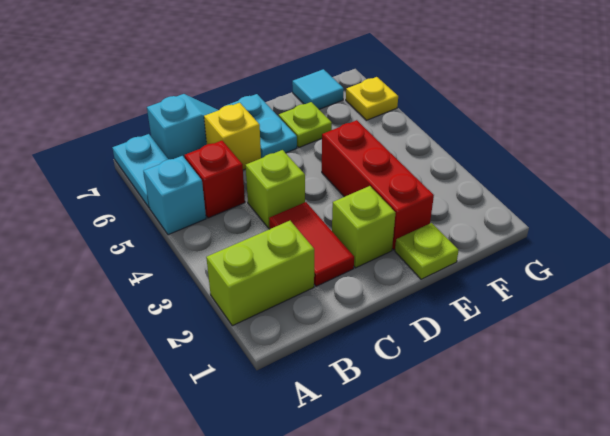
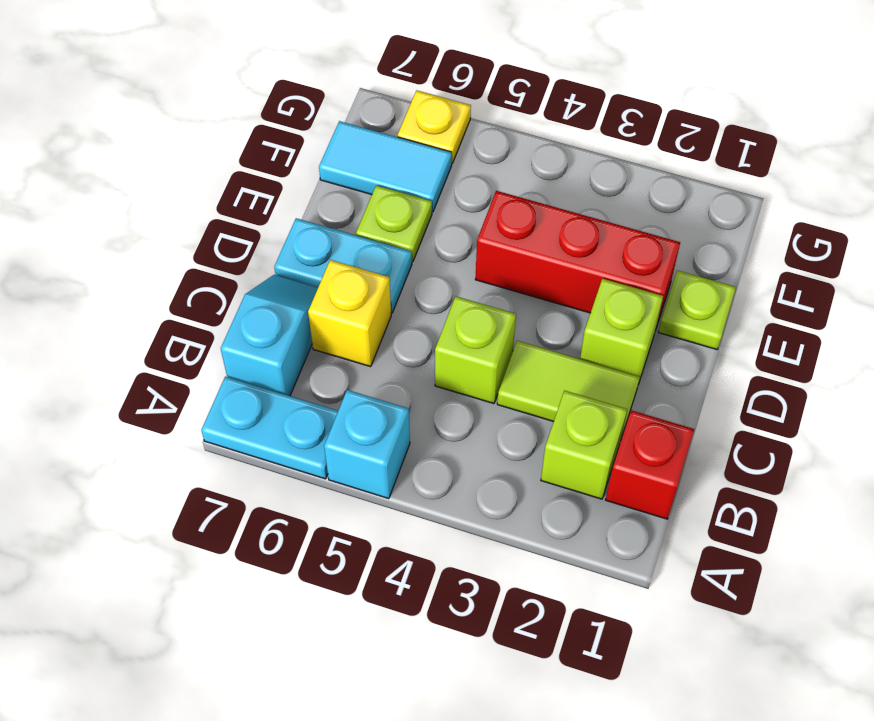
lime brick A2:B2 level 1 -> lime brick B2 level 1
red brick B5 level 1 -> red brick B1 level 1
red tile C2:C3 level 1 -> lime tile C2:C3 level 1
cyan tile F7 level 1 -> cyan tile F6:F7 level 1

